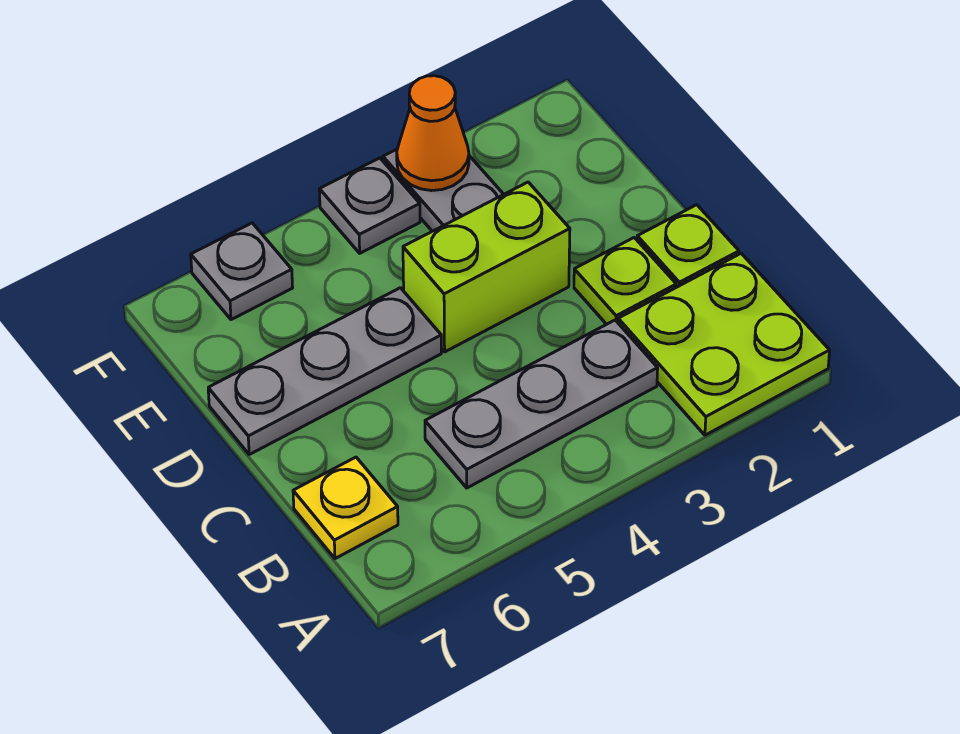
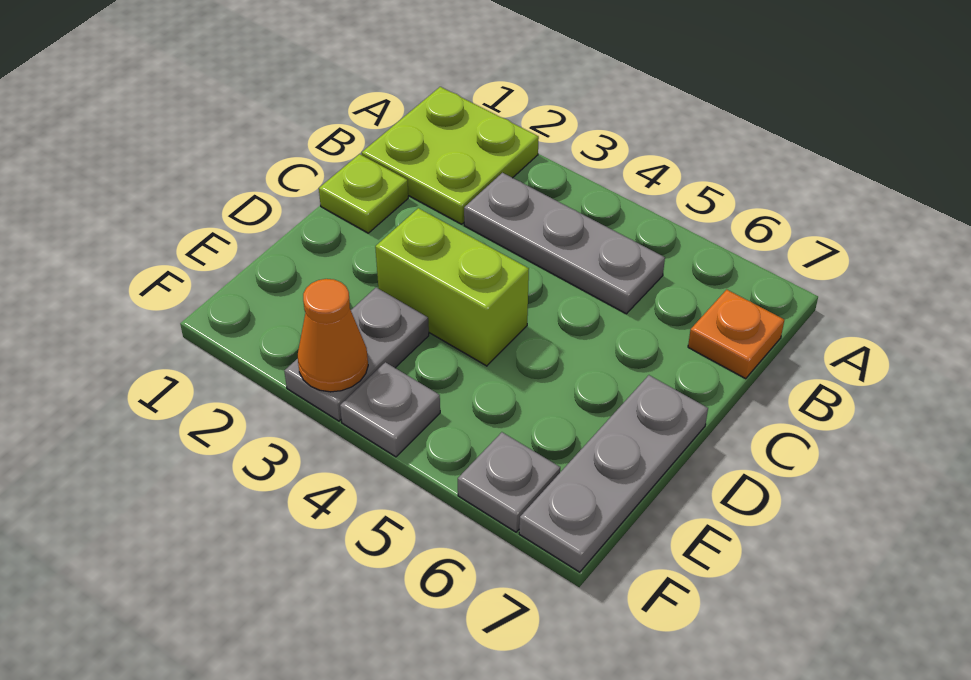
yellow plate B7 level 1 -> orange plate B7 level 1
lime plate C2 level 1 -> none
grey plate D5:D7 level 1 -> grey plate D7:F7 level 1

